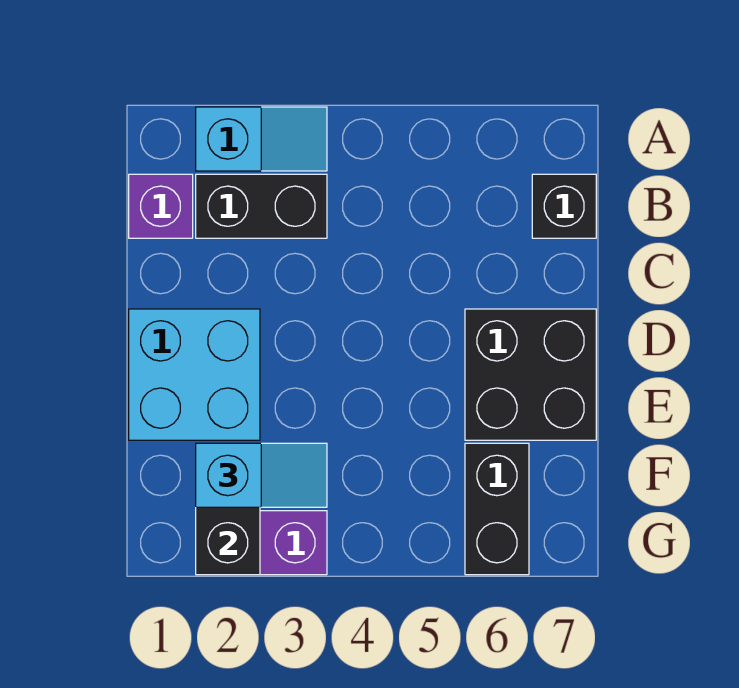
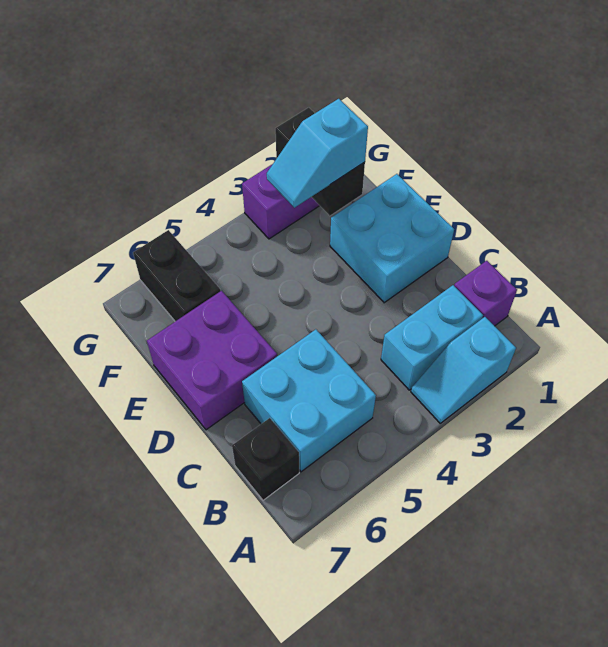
black brick B2:B3 level 1 -> cyan brick B2:B3 level 1
none -> cyan brick B5:C6 level 1
black brick D6:E7 level 1 -> purple brick D6:E7 level 1

